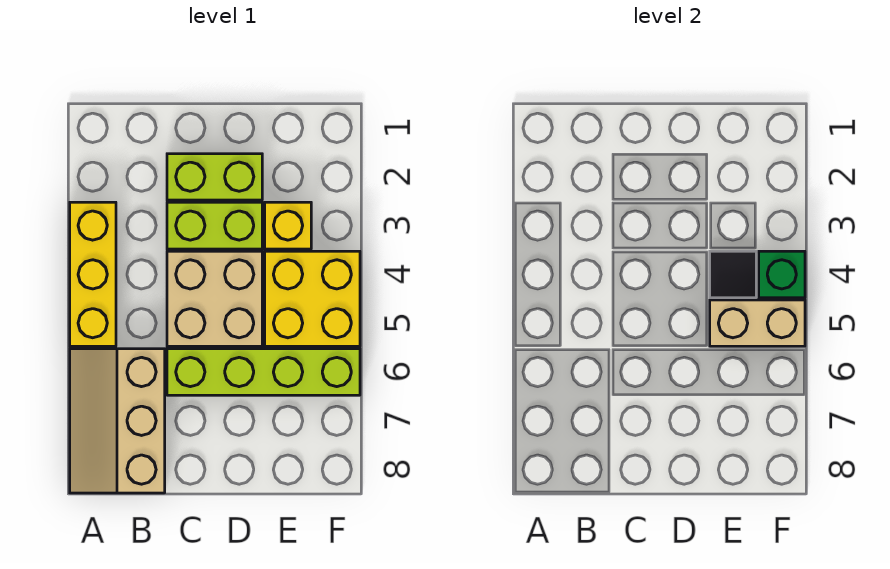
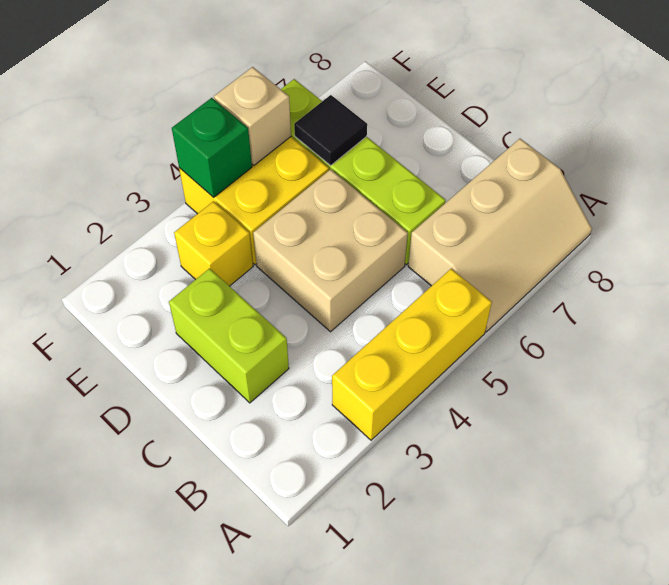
lime brick C3:D3 level 1 -> none
black tile E4 level 2 -> black tile E6 level 2
tan brick E5:F5 level 2 -> tan brick F5 level 2

